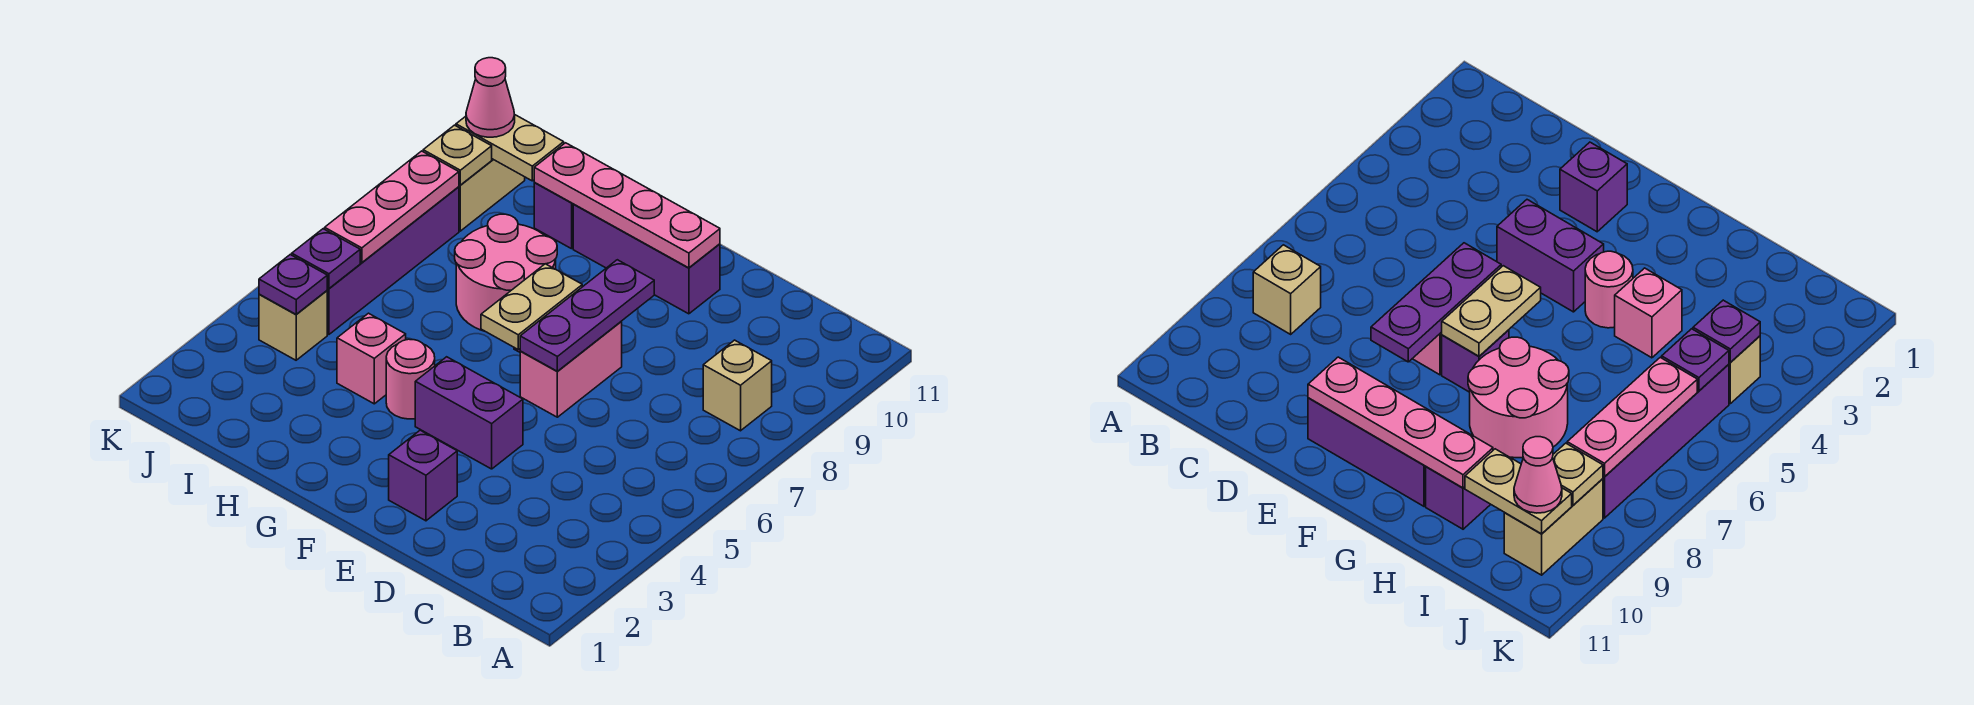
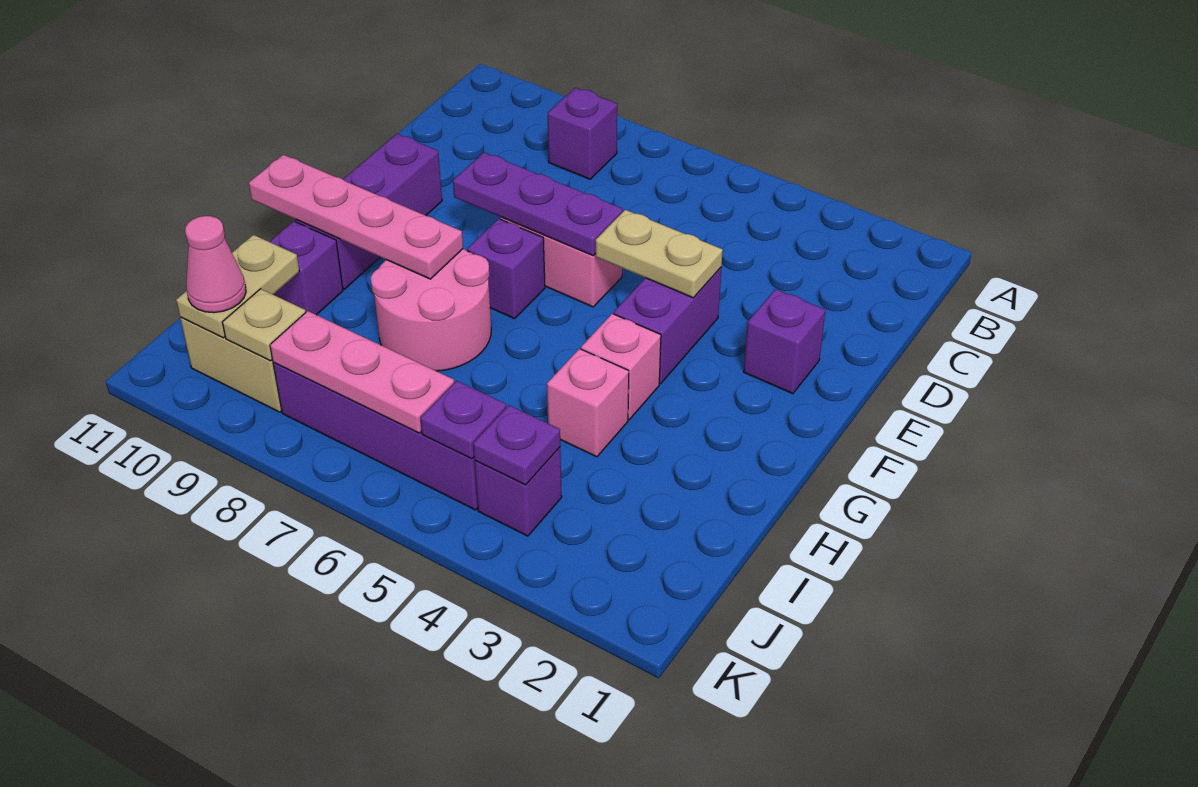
tan brick B8 level 1 -> purple brick B8 level 1
pink plate E10:H10 level 2 -> pink plate G8:G11 level 2
tan plate F6:F7 level 2 -> tan plate E4:E5 level 2
pink round brick G4 level 1 -> pink brick G4 level 1
tan brick J4 level 1 -> purple brick J4 level 1

